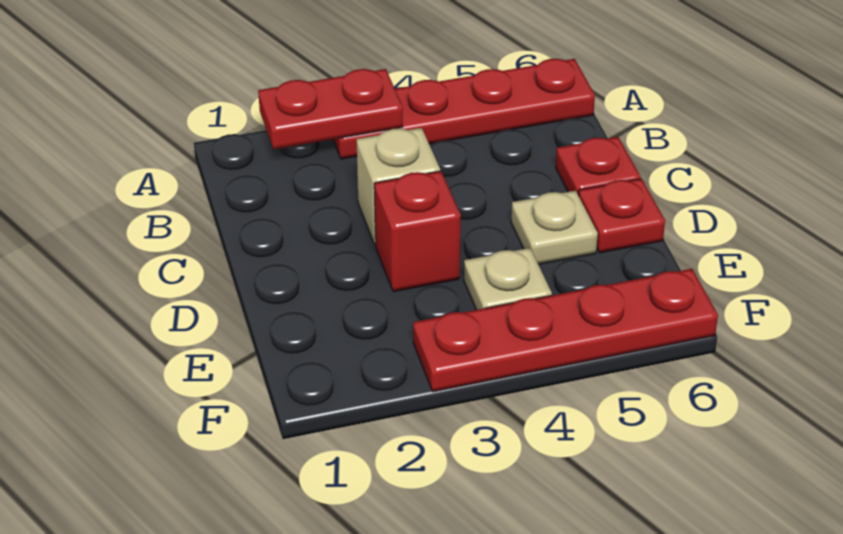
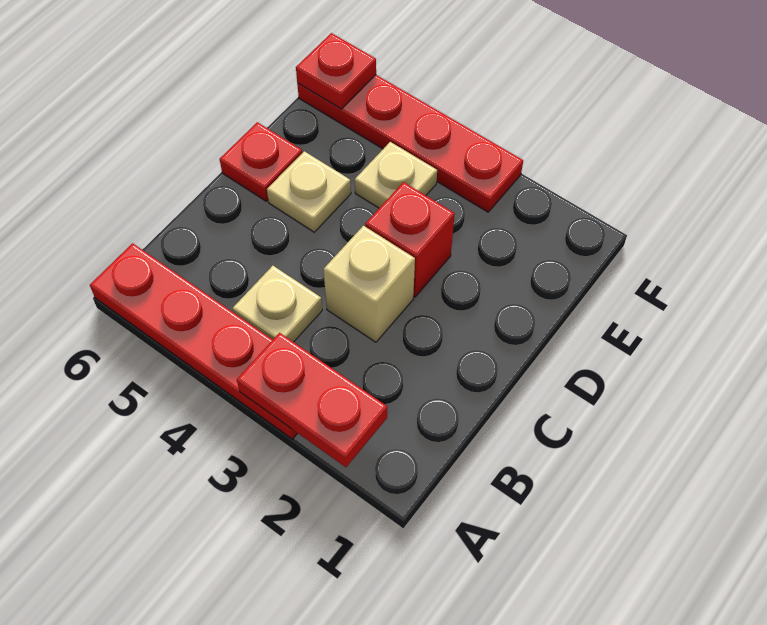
none -> tan plate B4 level 1
red plate C6 level 1 -> red plate F6 level 2

